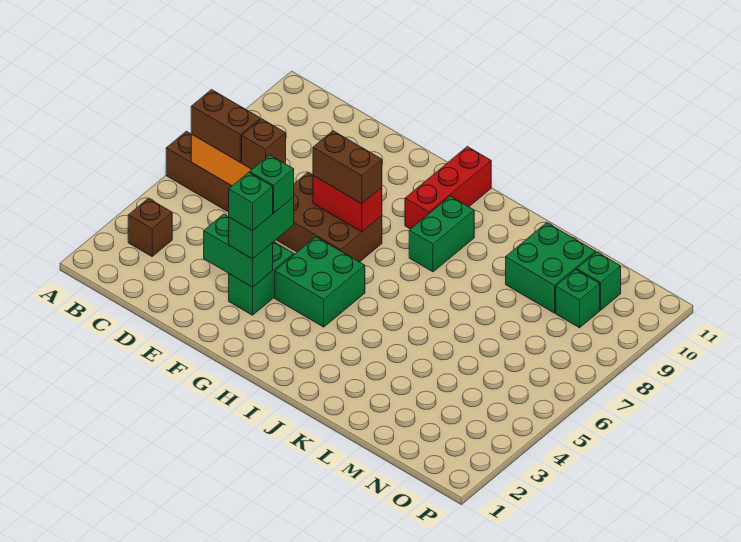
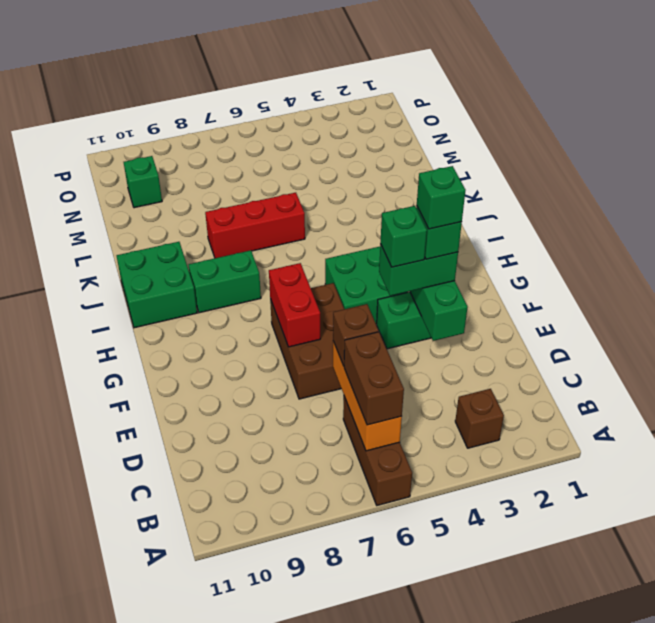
brown brick F7:G7 level 3 -> none
red brick H9:H11 level 1 -> red brick K6:K8 level 1
green brick L9:M10 level 1 -> green brick I10:J11 level 1
green brick N9 level 1 -> green brick F3 level 5

